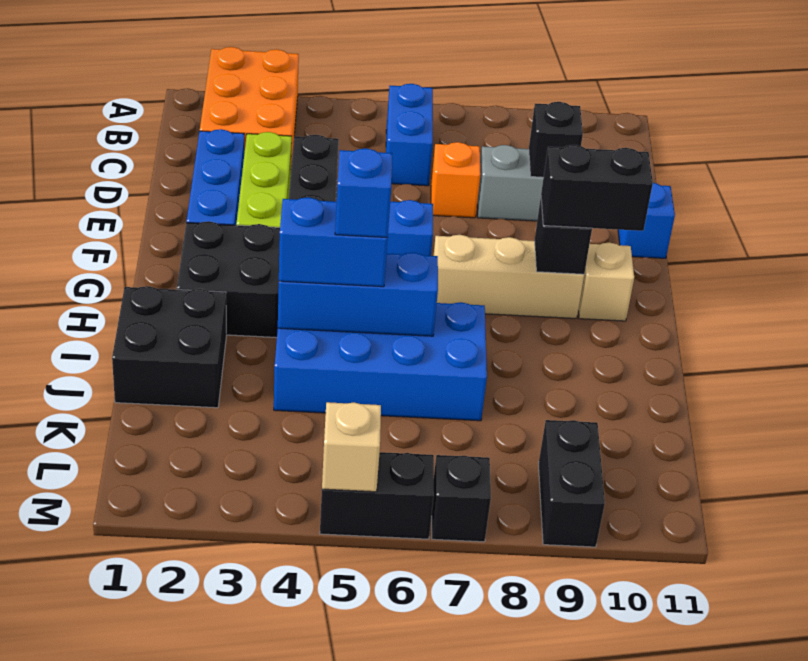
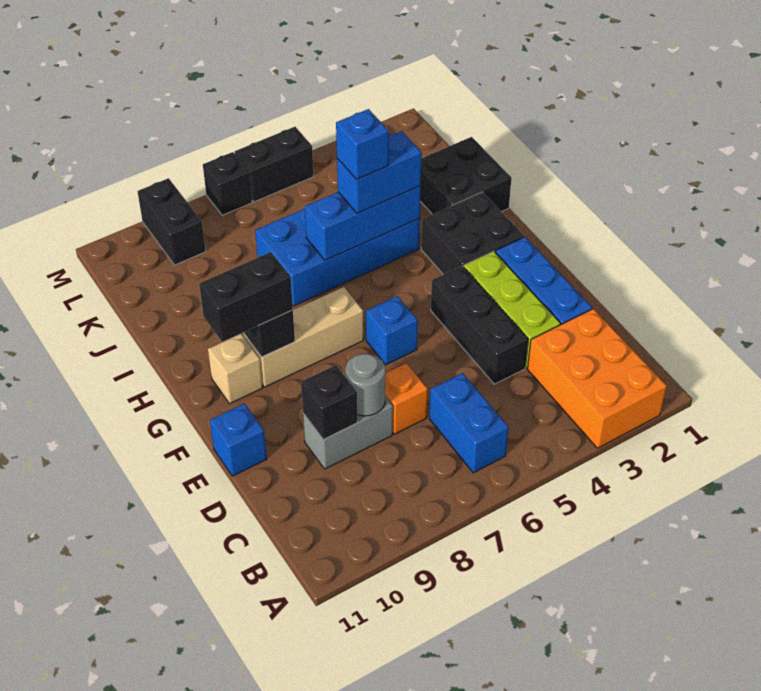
none -> grey round brick D8 level 2
tan brick M5 level 2 -> none

